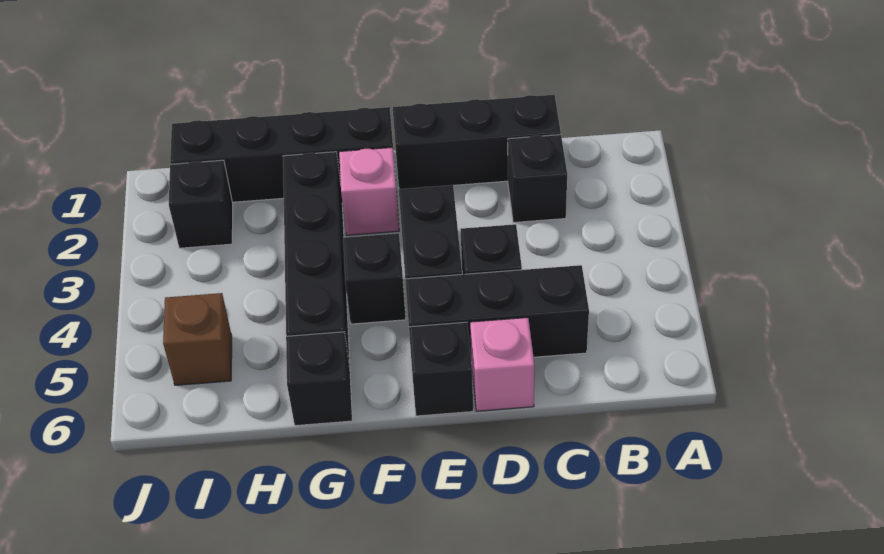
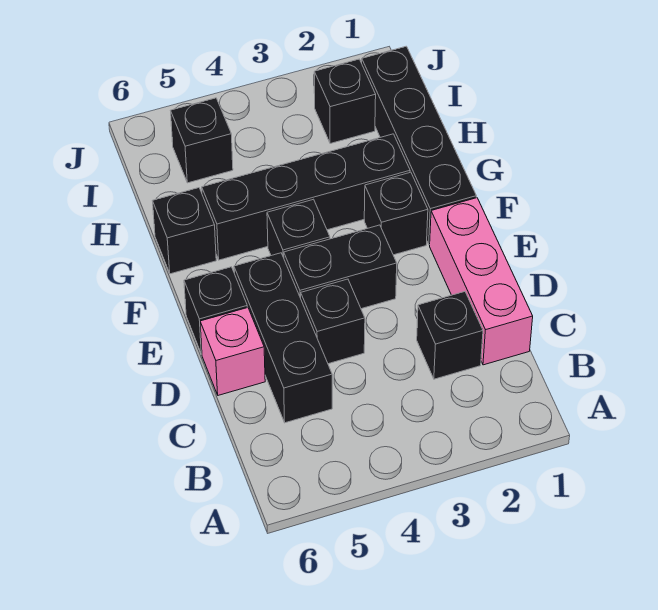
black brick C1:E1 level 1 -> pink brick C1:E1 level 1
pink brick F2 level 1 -> black brick F2 level 1
brown brick I5 level 1 -> black brick I5 level 1

